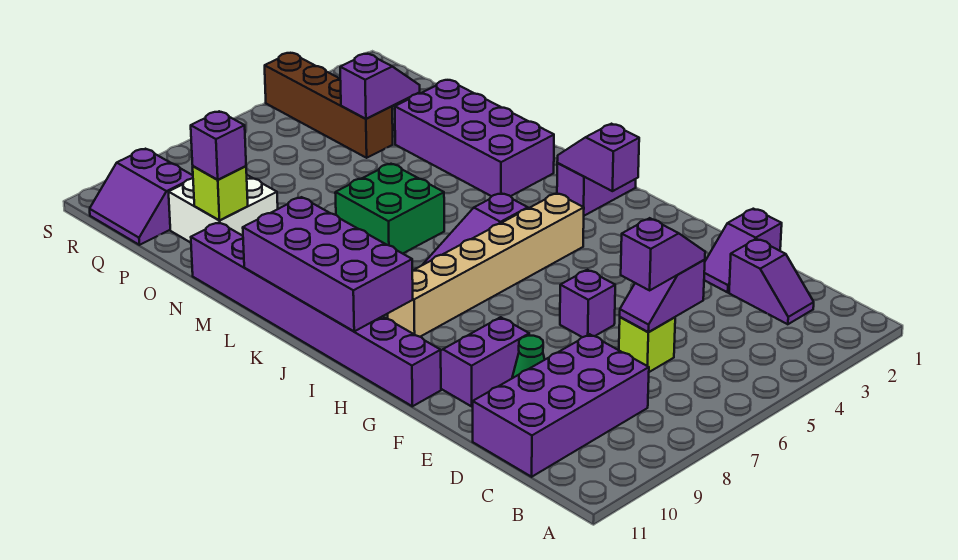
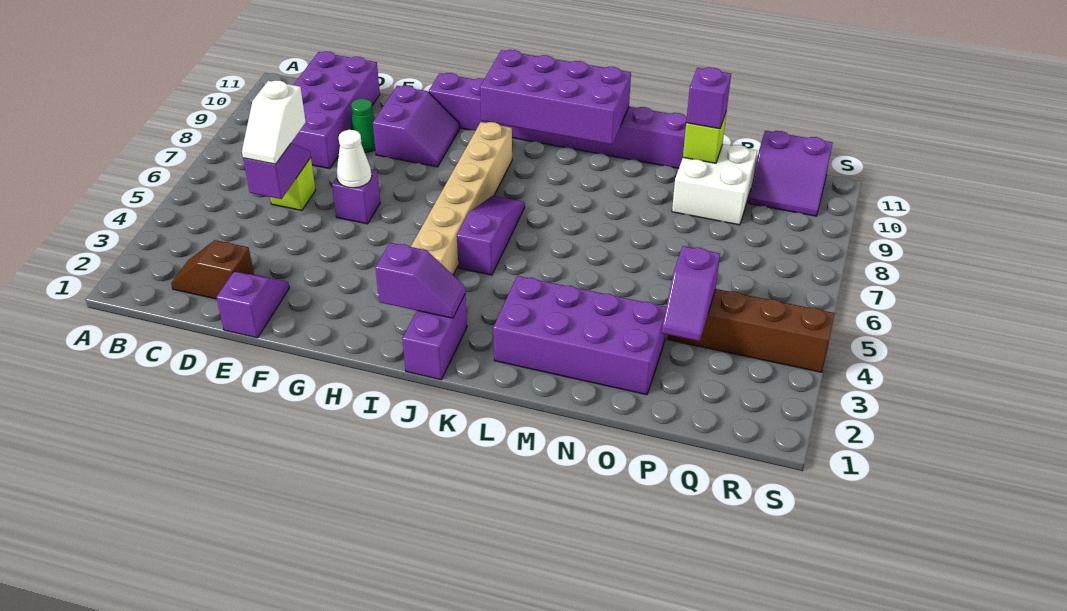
purple slope C2:D2 level 1 top D -> brown slope C2:D2 level 1 top D
purple slope D5:D6 level 3 top 6 -> white slope D5:D6 level 3 top 6
none -> white cone F6 level 2
green brick L6:M7 level 1 -> none
purple slope Q10:R11 level 1 top 10 -> purple slope Q10:R11 level 1 top 11

